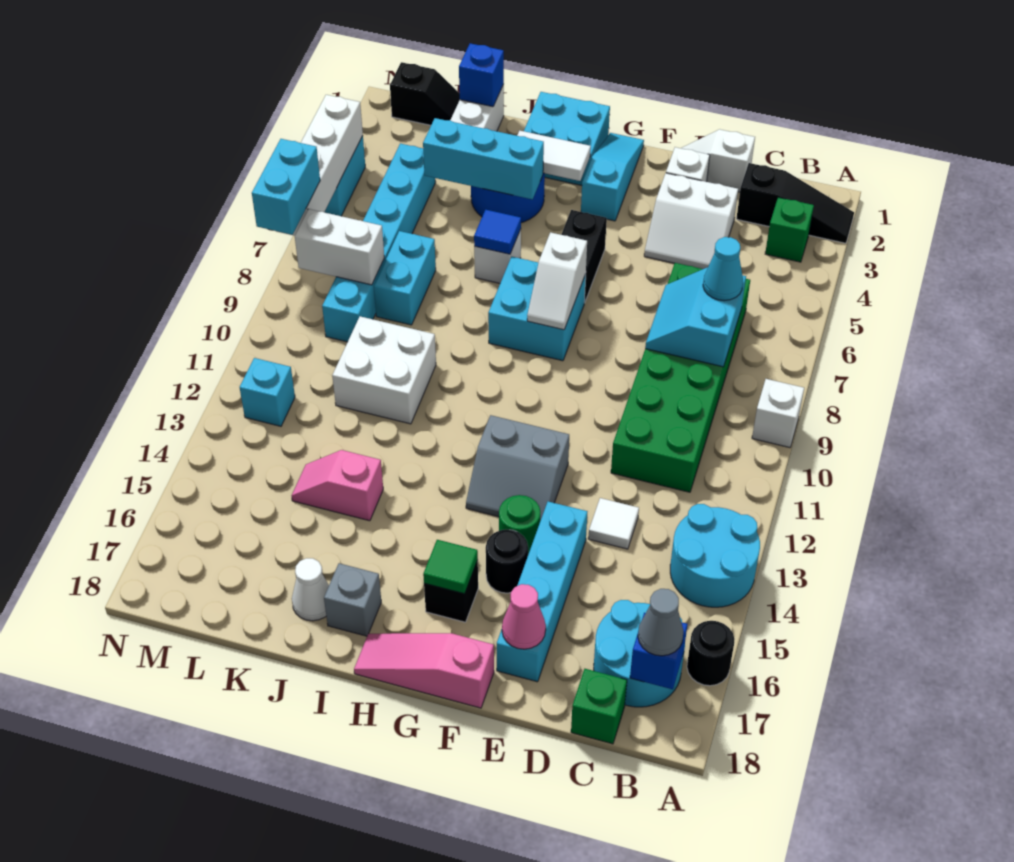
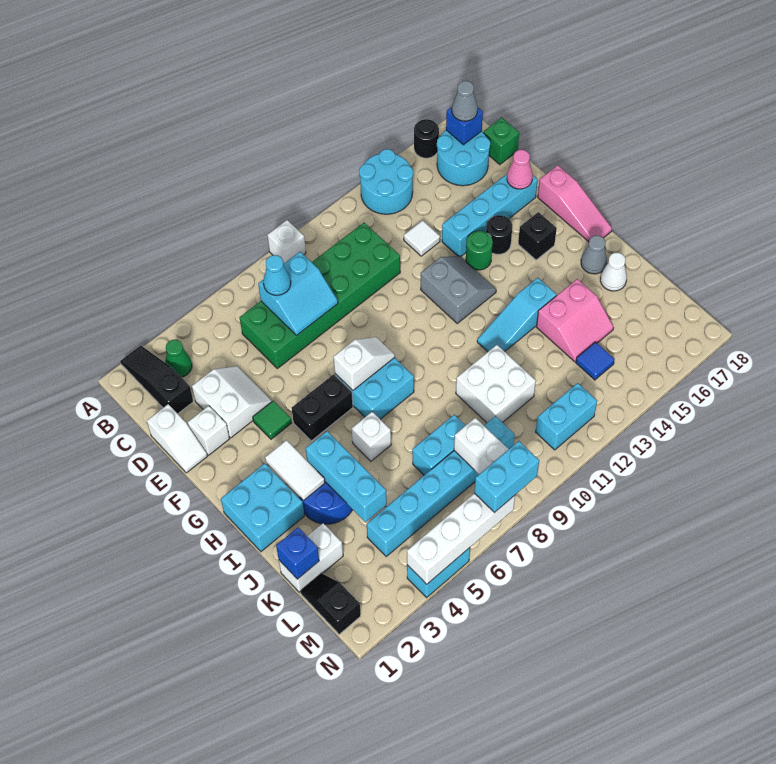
green brick B3 level 1 -> green cone B3 level 1
cyan slope G1:G3 level 1 top 3 -> cyan slope I12:I14 level 1 top 14
green tile G16 level 2 -> green tile F4 level 1
blue tile I6 level 2 -> blue tile L14 level 1
grey brick I17 level 1 -> grey cone I17 level 1
pink slope J14:K14 level 1 top J -> pink slope J14:K15 level 1 top J
cyan brick M12 level 1 -> cyan brick M11:M12 level 1

